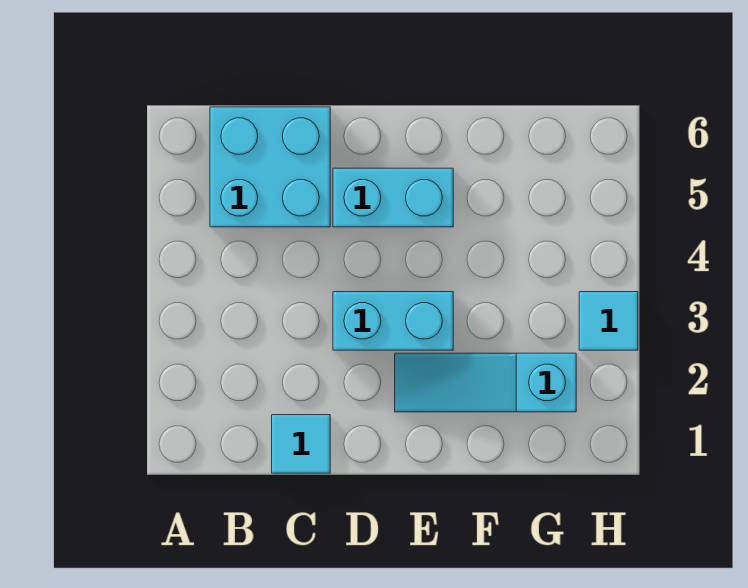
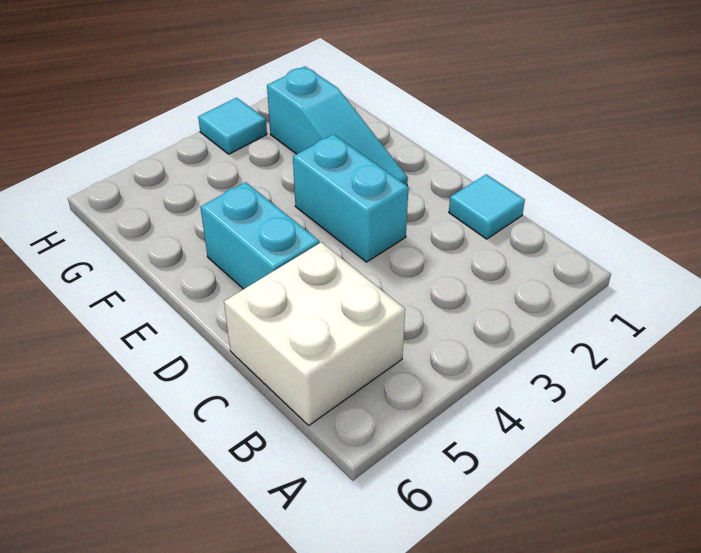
cyan brick B5:C6 level 1 -> white brick B5:C6 level 1

